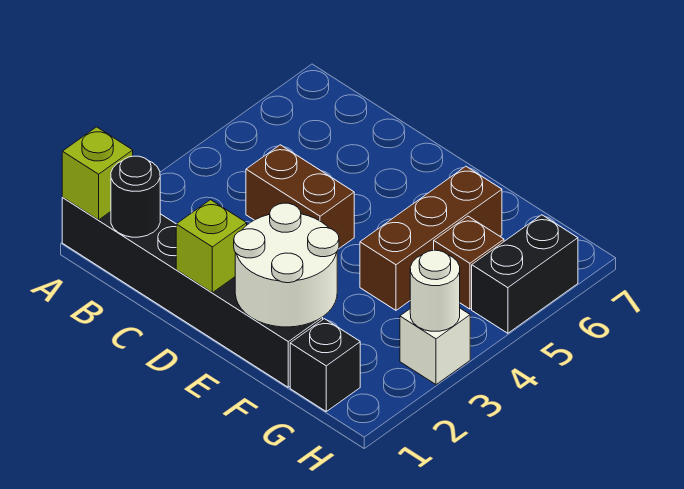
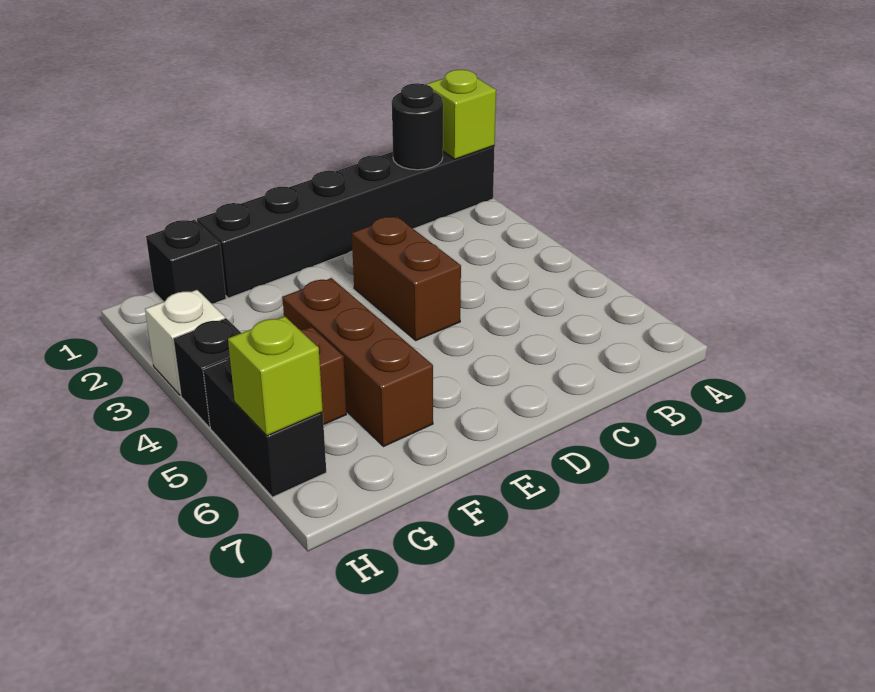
brown brick C4:D4 level 1 -> brown brick D3:D4 level 1
lime brick D1 level 2 -> lime brick H6 level 2
white round brick E1:F2 level 2 -> none
white round brick H3 level 2 -> none
none -> black brick H4 level 1

